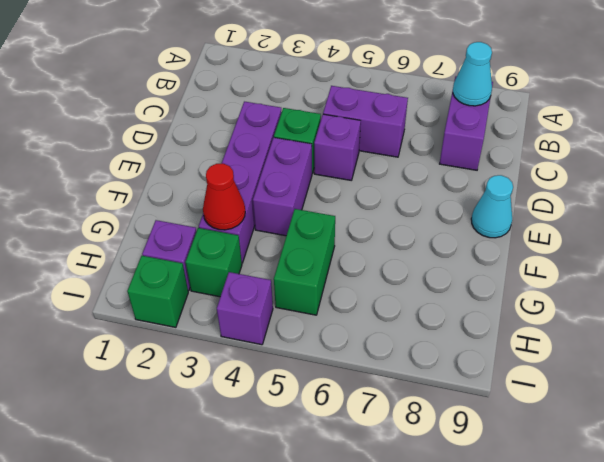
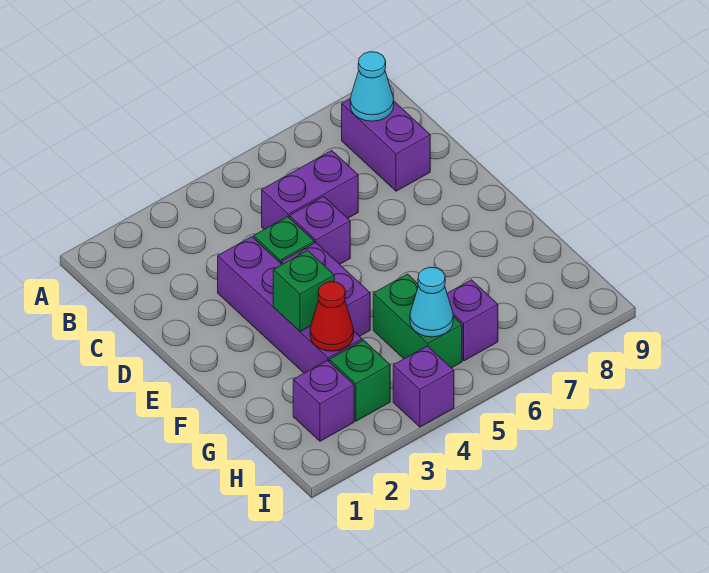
cyan cone E9 level 1 -> cyan cone H5 level 2
none -> purple brick H6 level 1
green brick I2 level 1 -> green brick F3 level 2

